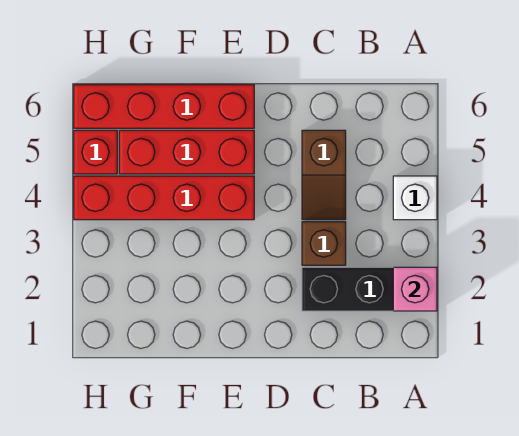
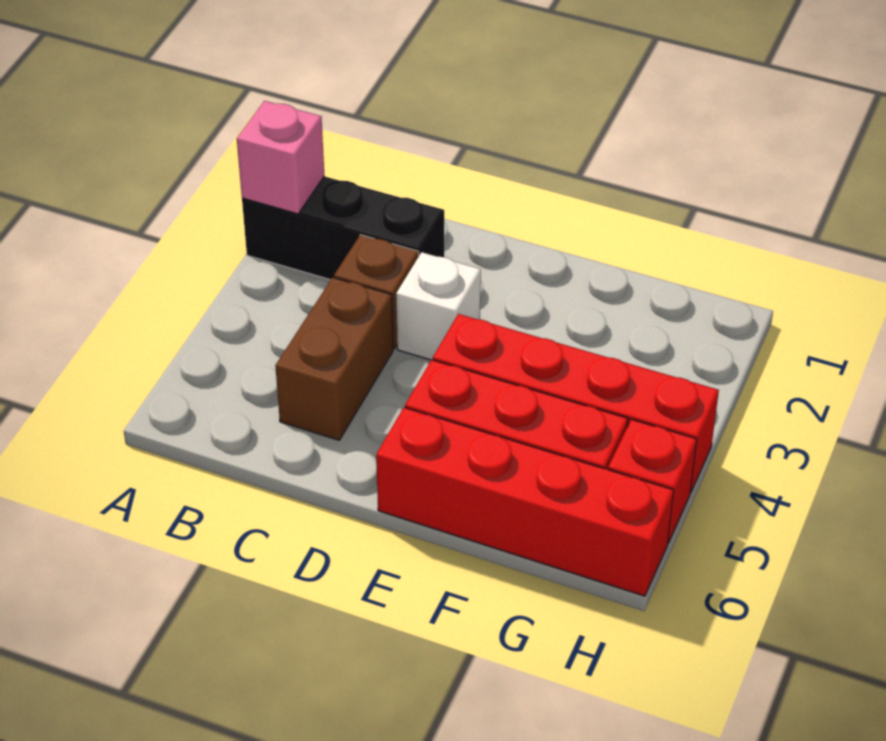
white brick A4 level 1 -> white brick D3 level 1
brown slope C4:C5 level 1 top 5 -> brown brick C4:C5 level 1

